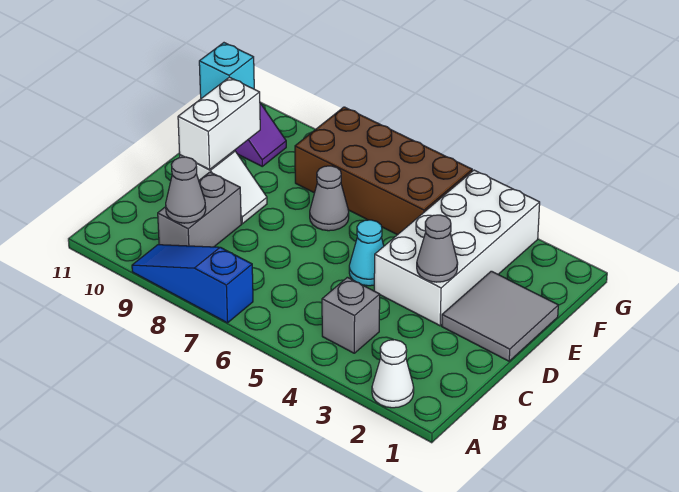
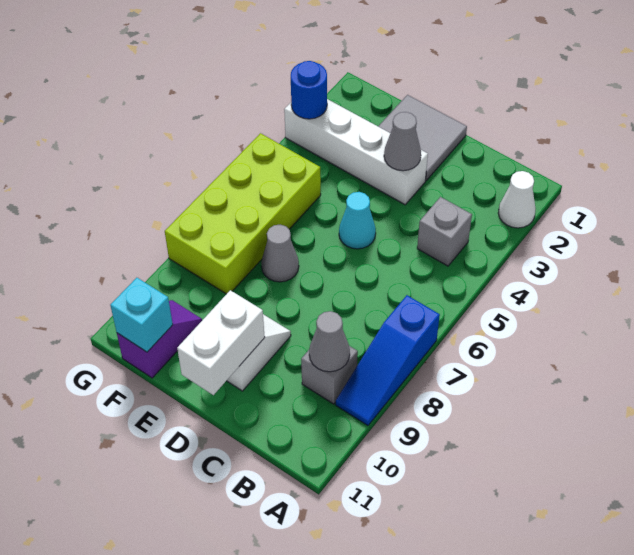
grey brick B9:C9 level 1 -> grey brick B9 level 1
white brick D3:G4 level 1 -> white brick D3:G3 level 1
white brick D10:E10 level 2 -> white brick D10:D11 level 2
brown brick F5:G8 level 1 -> lime brick F5:G8 level 1
none -> blue round brick G3 level 2

